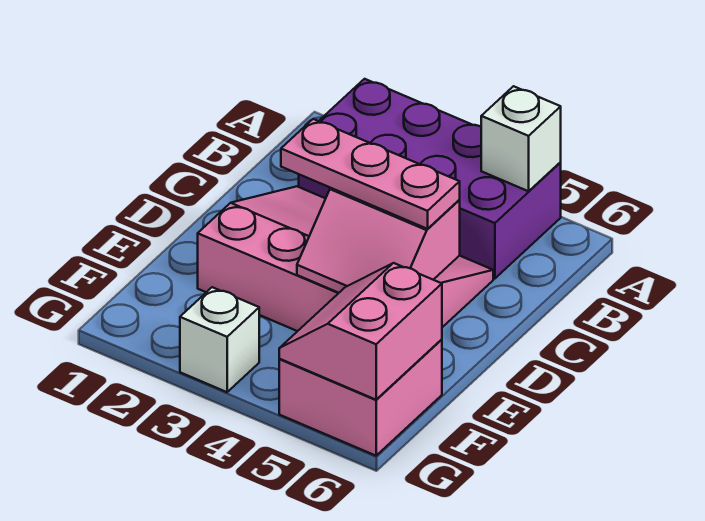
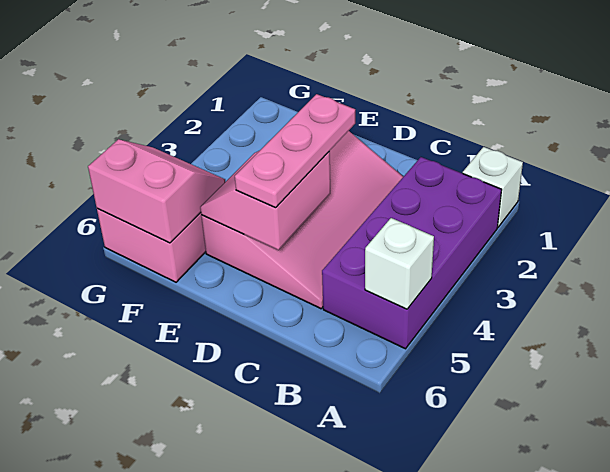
white brick G3 level 1 -> white brick A1 level 1

